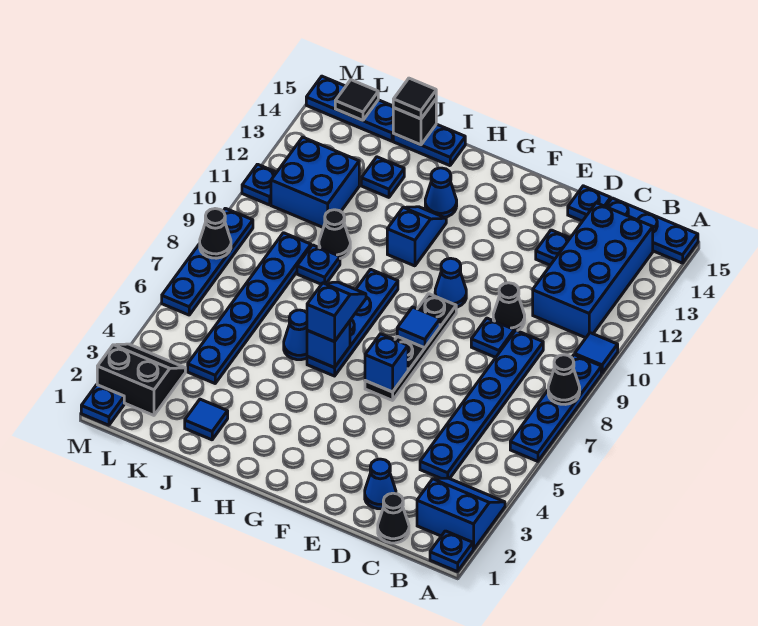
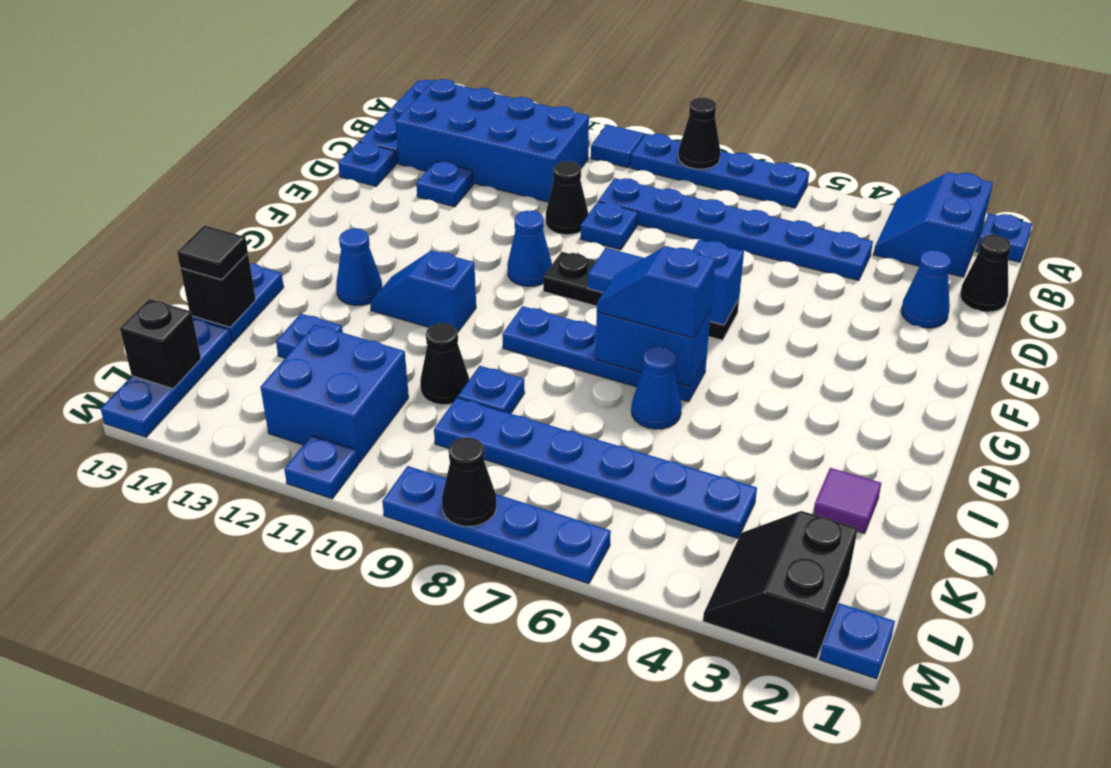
blue brick H6 level 2 -> blue brick H6:H7 level 2
blue tile J2 level 1 -> purple tile J2 level 1
black tile L15 level 2 -> black brick L15 level 2

